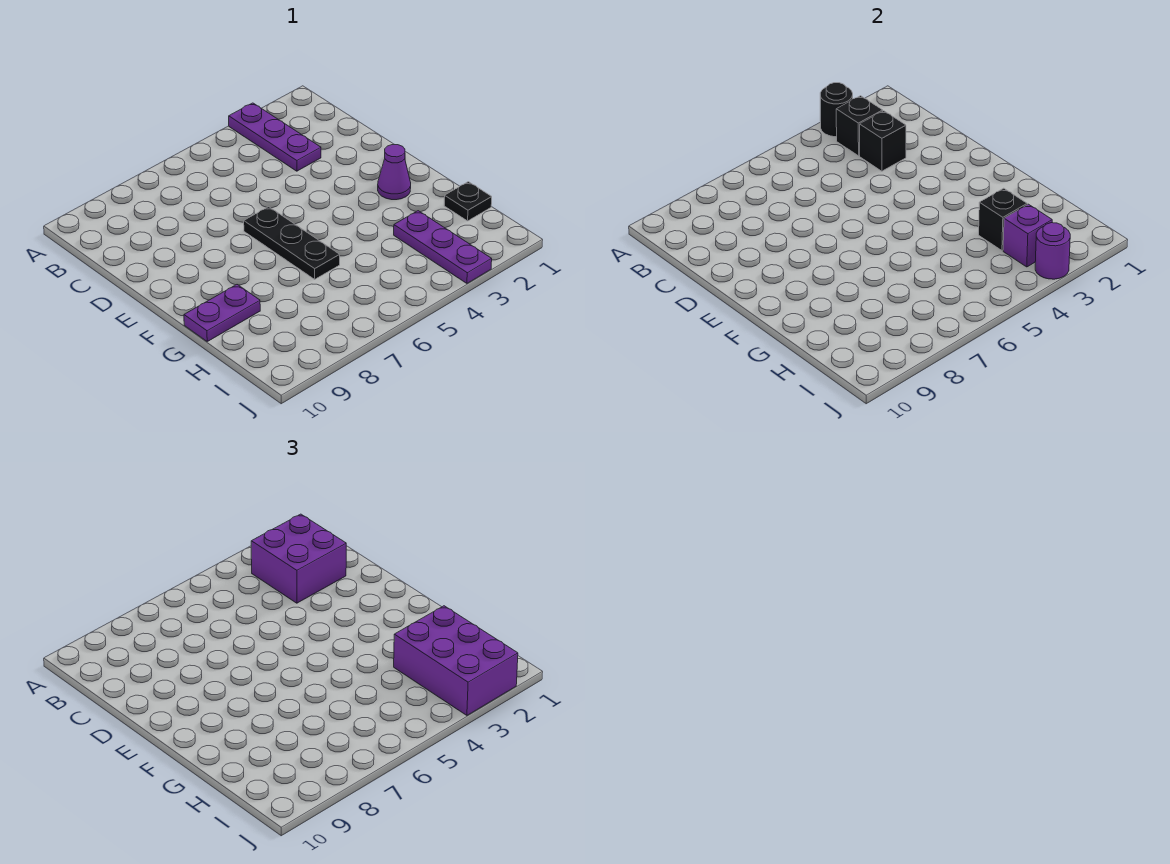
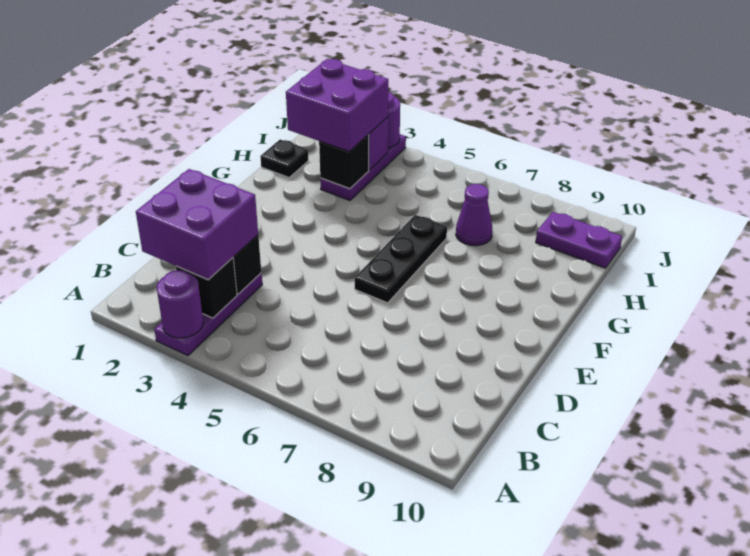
black round brick A3 level 2 -> purple round brick A3 level 2
purple cone F2 level 1 -> purple cone H7 level 1
purple plate G9:G10 level 1 -> purple plate I9:I10 level 1
purple brick H2:J3 level 3 -> purple brick H2:I3 level 3

